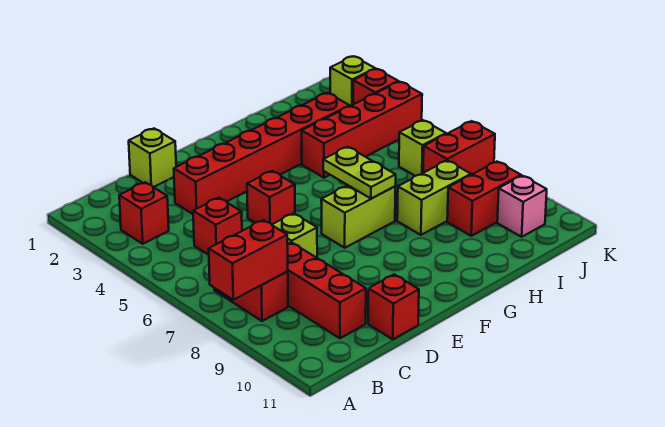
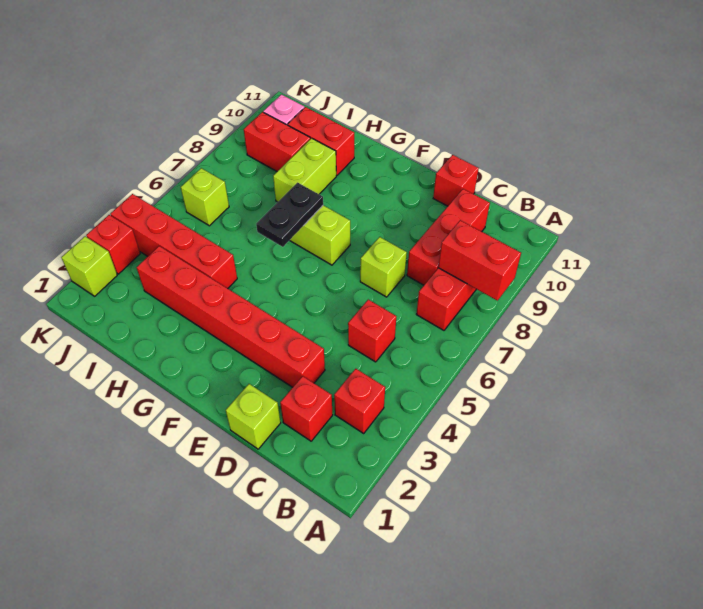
red brick E5 level 1 -> red brick C2 level 1
lime plate G6:G7 level 2 -> black plate G6:G7 level 2
lime brick H8:I8 level 1 -> lime brick H8:H9 level 1
red brick J7:K7 level 1 -> red brick H10:I10 level 1

